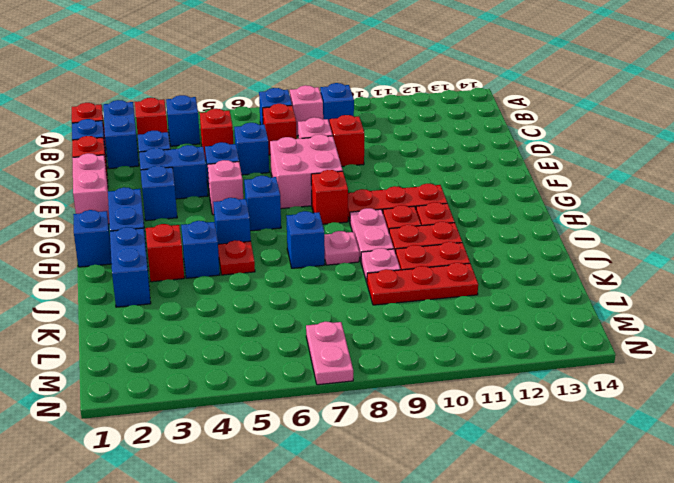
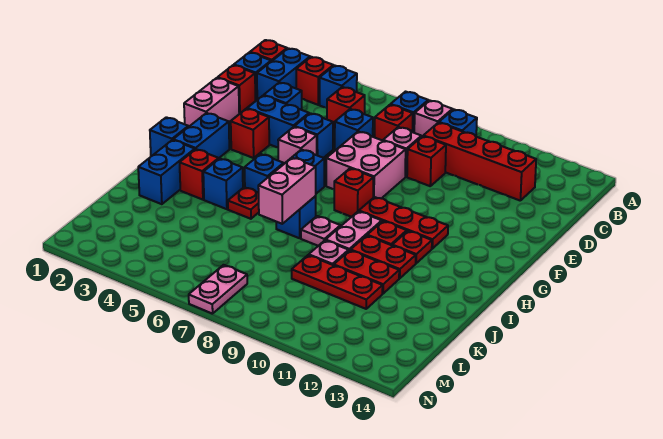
none -> red brick C9:C12 level 1
blue brick F3 level 1 -> red brick F3 level 1
none -> pink brick I7:J7 level 2

